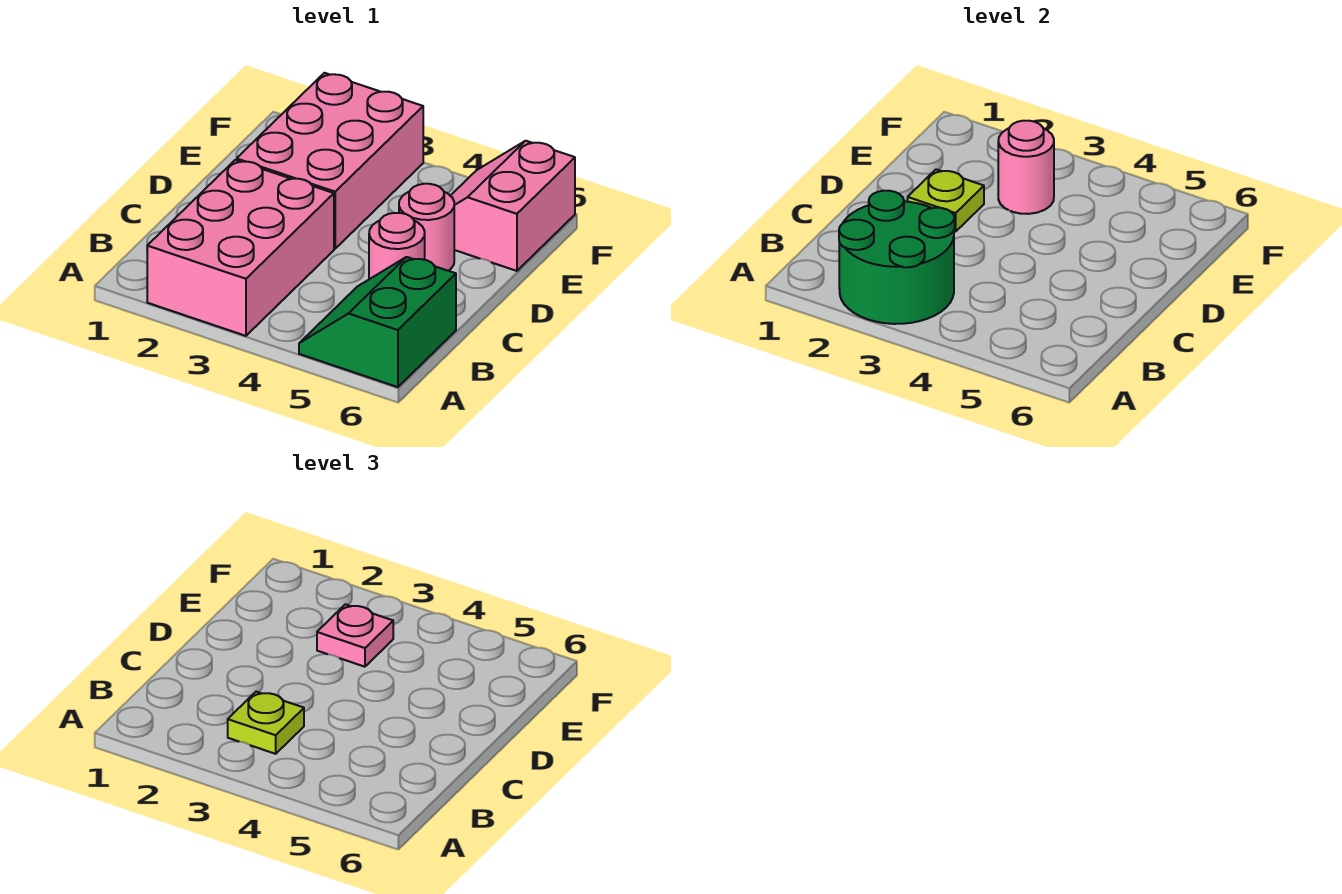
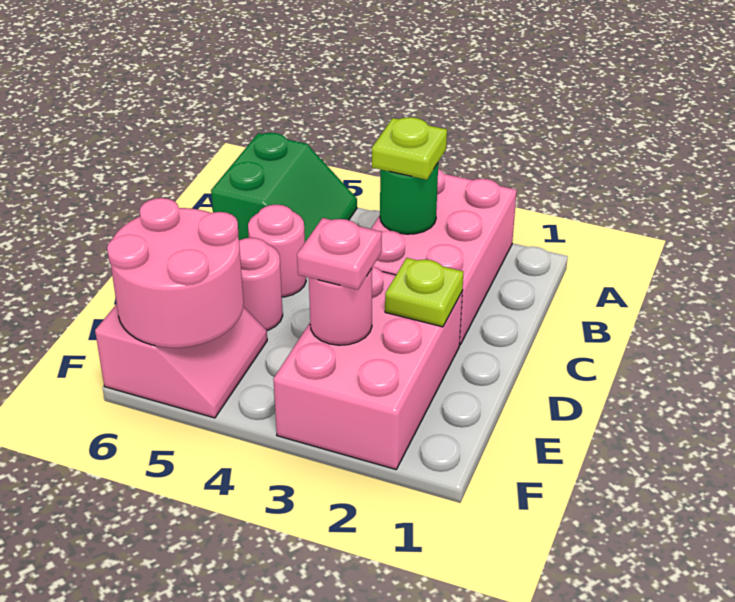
green round brick A2:B3 level 2 -> green round brick B3 level 2
none -> pink round brick E5:F6 level 2

